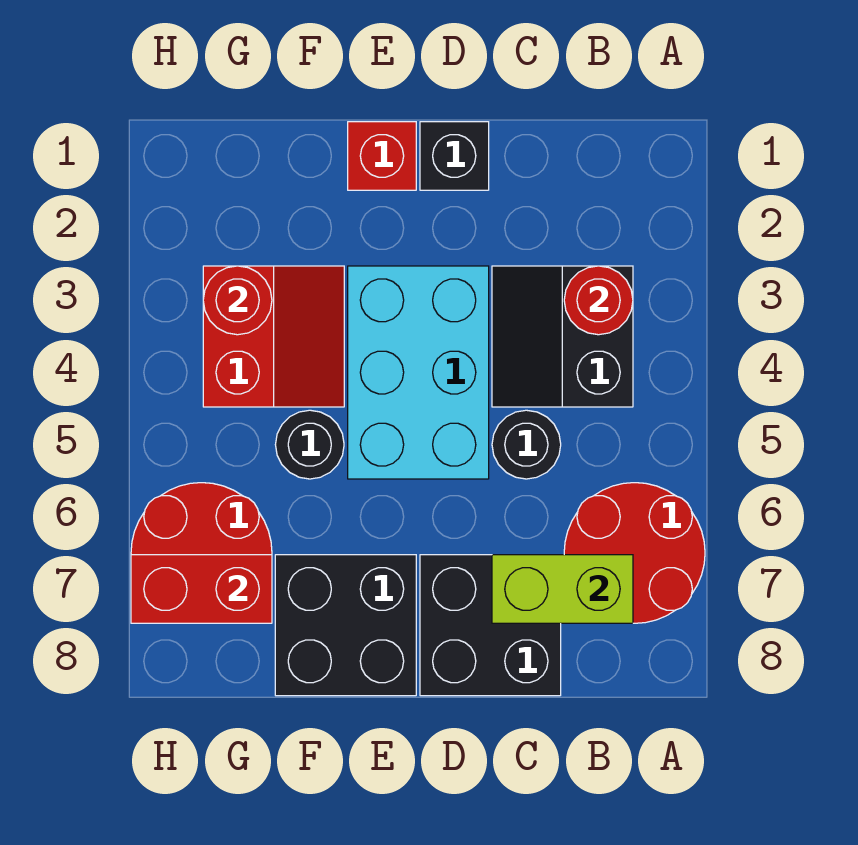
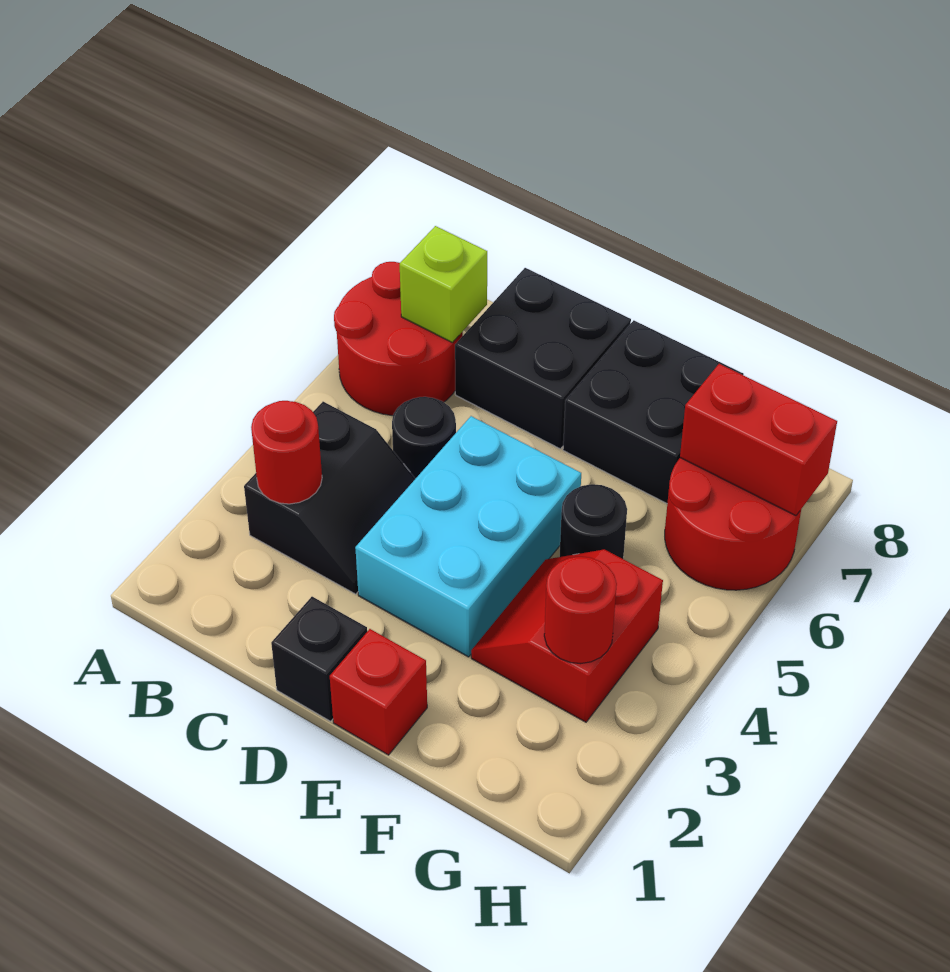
lime brick B7:C7 level 2 -> lime brick B7 level 2

